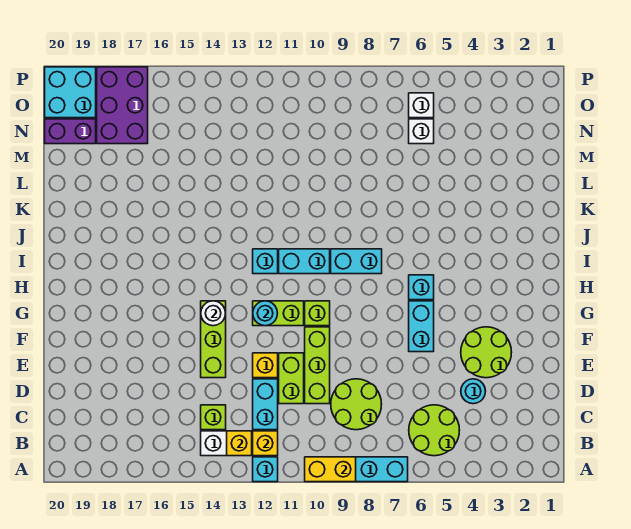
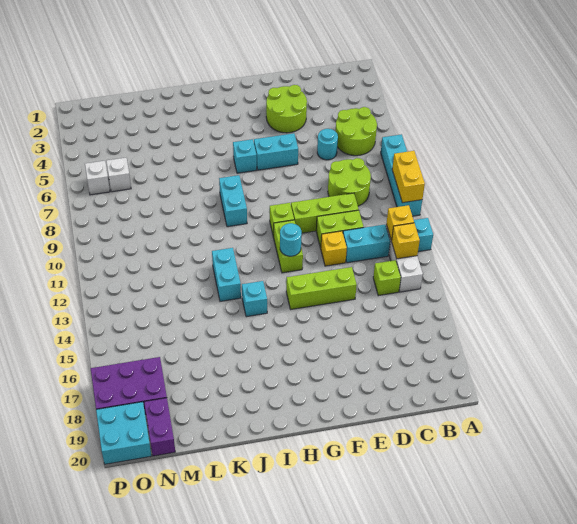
cyan round brick D4 level 1 -> cyan round brick D6 level 1
white round brick G14 level 2 -> none
cyan brick I10:I11 level 1 -> cyan brick J12:J13 level 1
cyan brick I12 level 1 -> cyan brick I14 level 1

